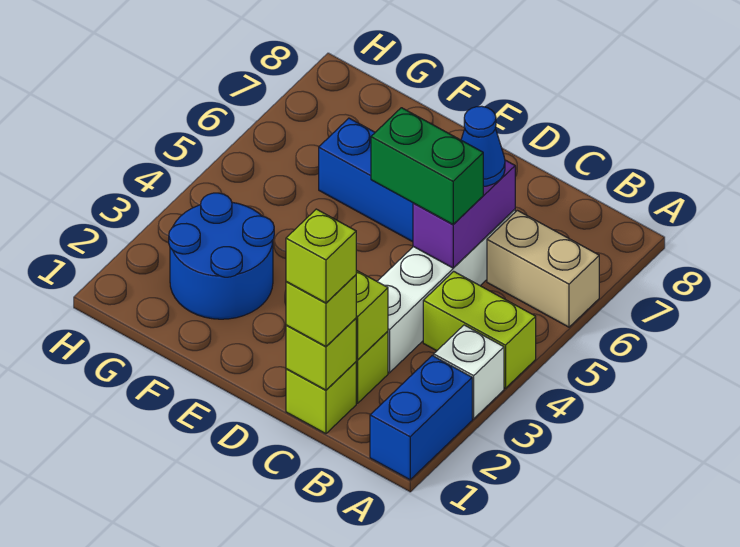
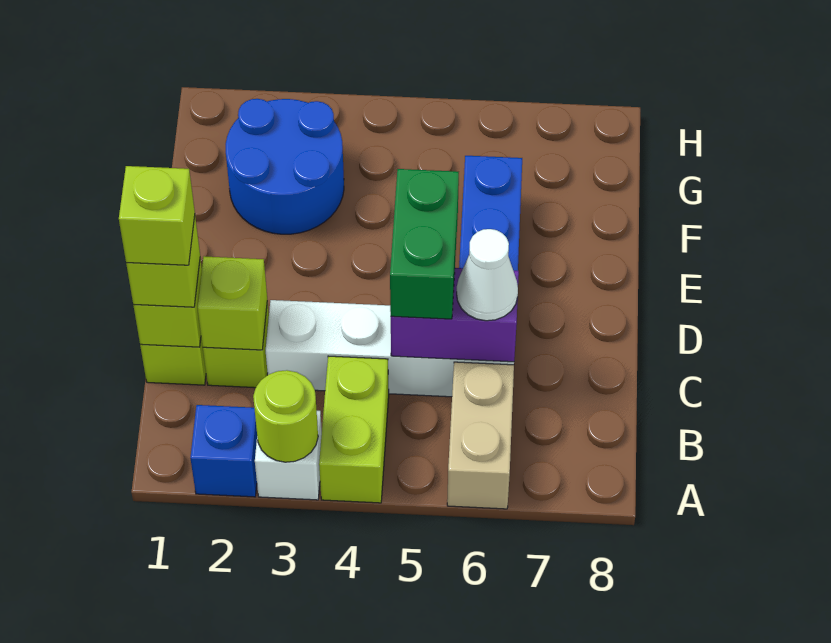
blue brick A1:A2 level 1 -> blue brick A2 level 1
none -> lime round brick A3 level 2
blue cone C6 level 3 -> white cone C6 level 3

